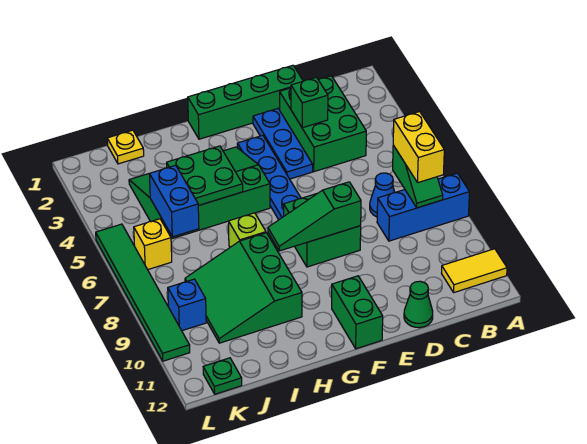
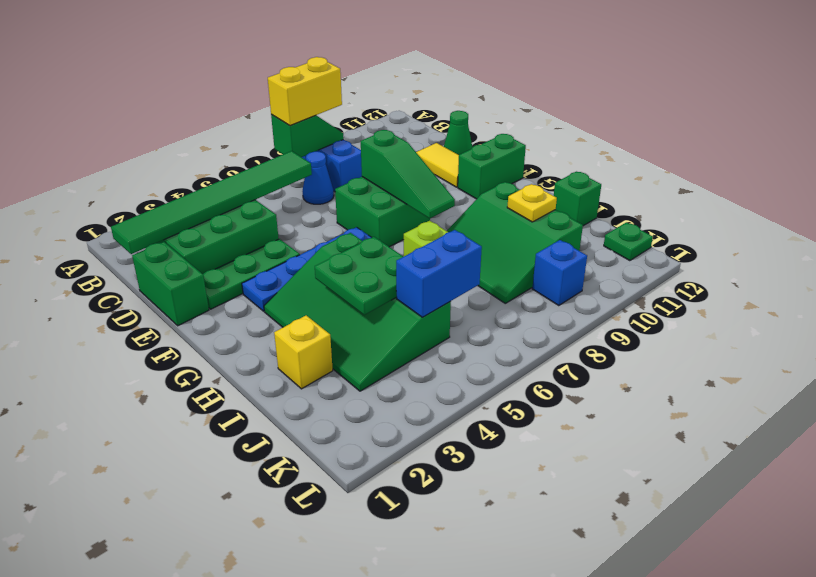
yellow tile A11:B11 level 1 -> yellow tile D11:E11 level 1
green brick D1:G1 level 1 -> green brick D1:E1 level 1
green brick D3 level 2 -> green brick I12 level 1
blue plate E2:E4 level 1 -> green plate E2:E4 level 1
green slope H8:J10 level 1 top H -> green slope H8:J10 level 1 top 10
yellow plate J1 level 1 -> yellow plate I10 level 2
yellow brick K6 level 1 -> yellow brick I2 level 1
green tile L5:L10 level 1 -> green tile C1:C6 level 2

